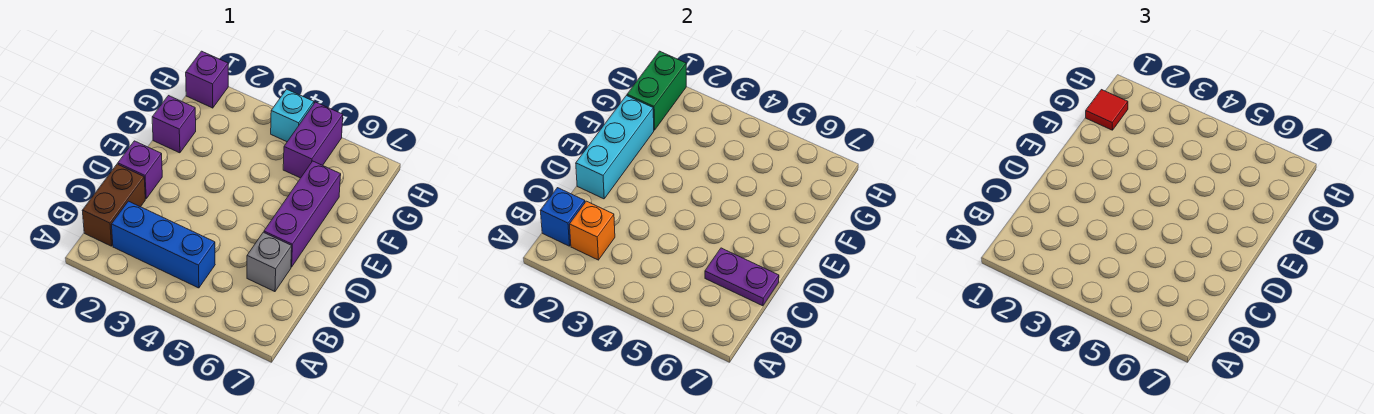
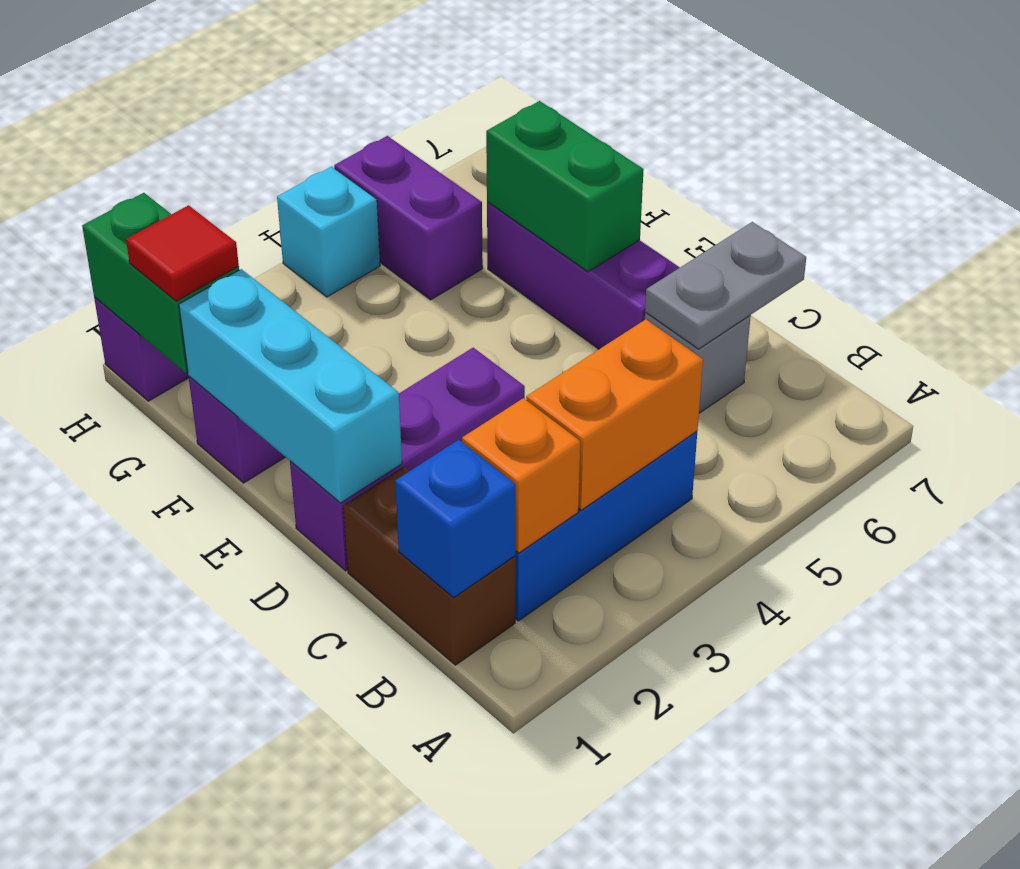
none -> orange brick B3:B4 level 2
purple plate C6:C7 level 2 -> grey plate C6:C7 level 2
purple brick D1 level 1 -> purple brick D1:D3 level 1
none -> green brick E6:F6 level 2

